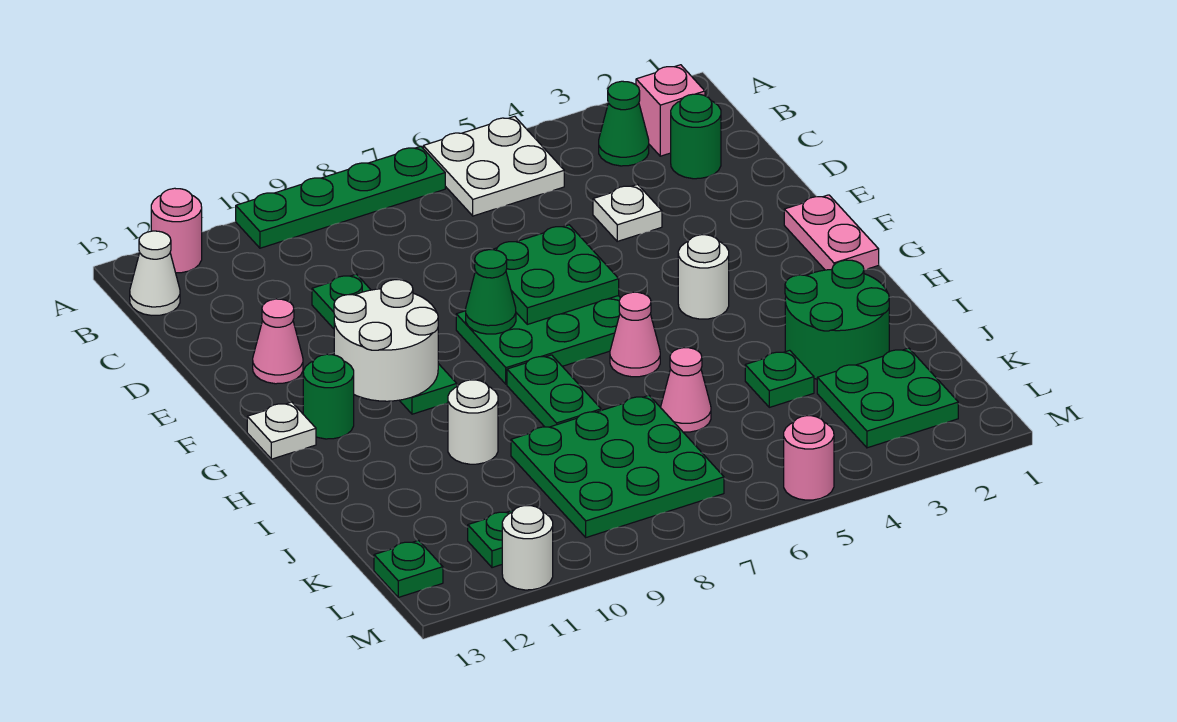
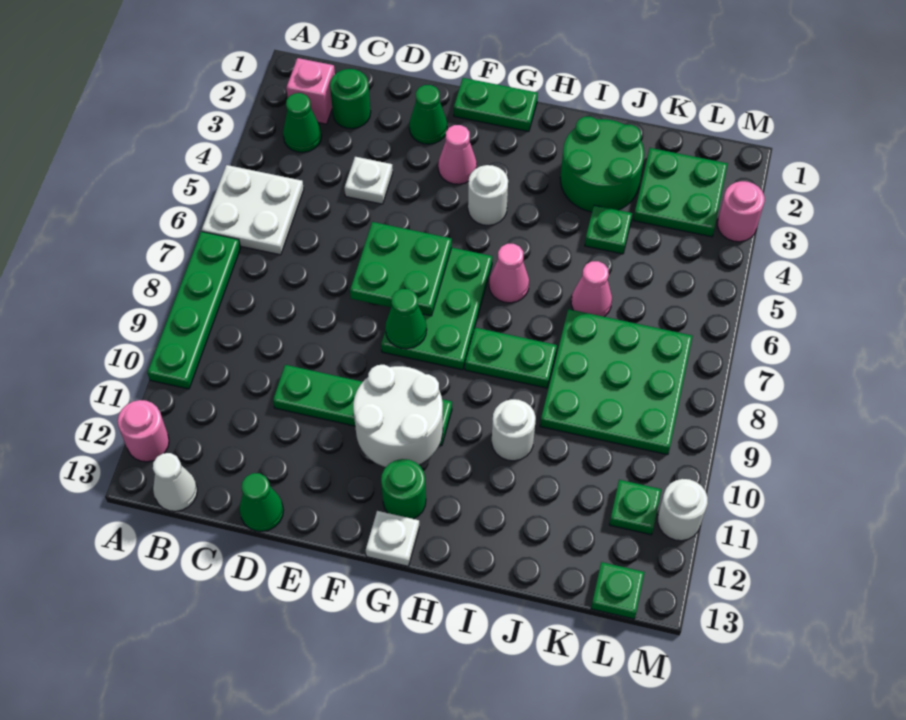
none -> green cone D13 level 1
none -> green cone E2 level 1
pink cone E12 level 1 -> pink cone F3 level 1
pink plate F1:G1 level 1 -> green plate F1:G1 level 1
pink round brick M5 level 1 -> pink round brick M3 level 1

